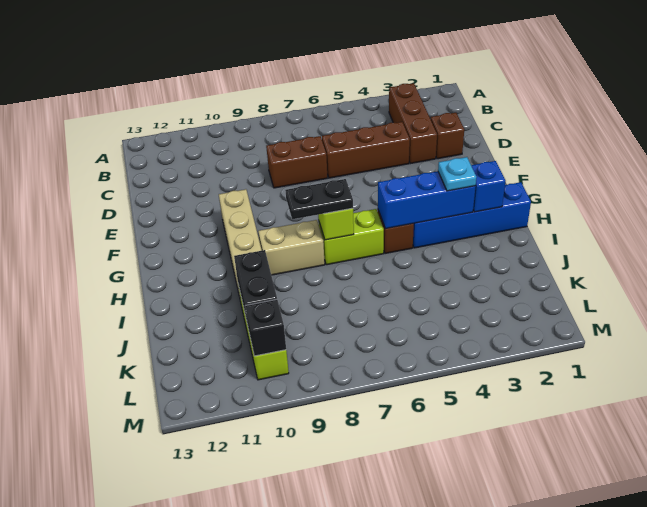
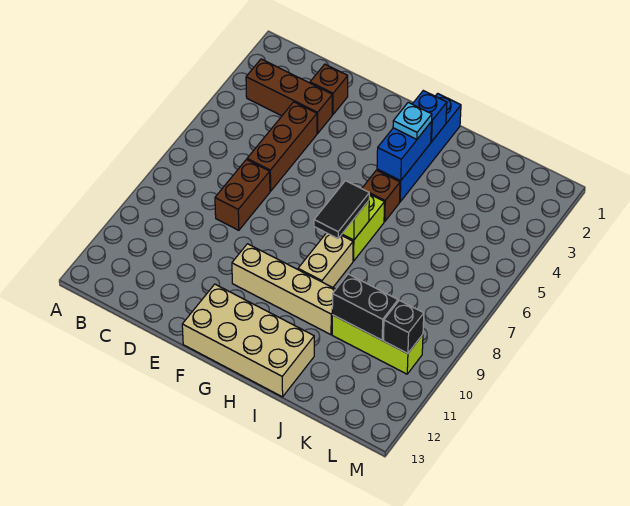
none -> tan brick F12:I13 level 1
blue brick H3:H5 level 2 -> blue brick H3:H4 level 2
black plate H7:H8 level 3 -> black tile H7:H8 level 3

